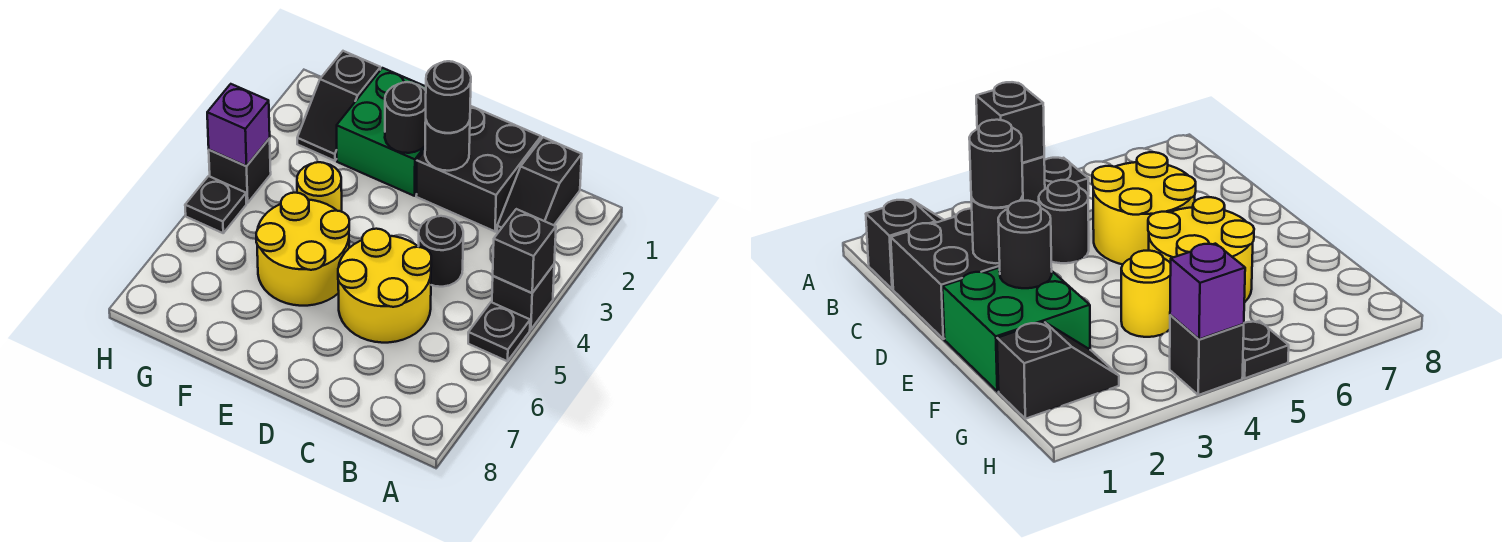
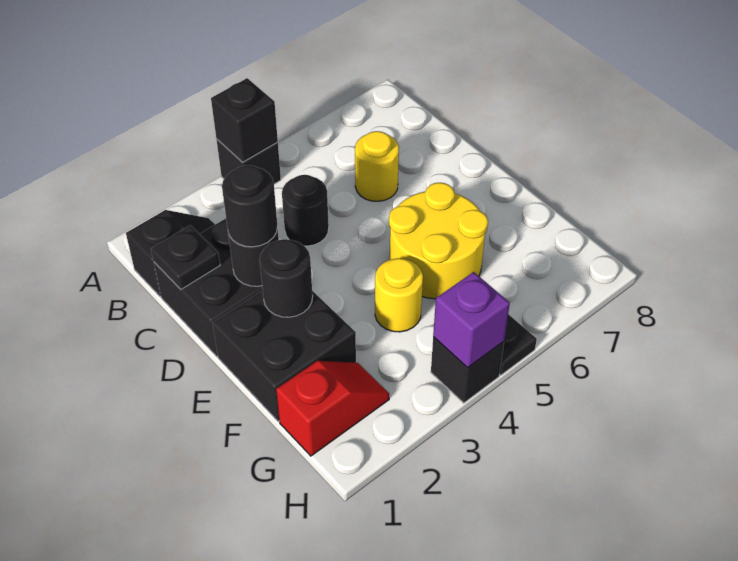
black plate A5 level 1 -> black plate C1 level 2
yellow round brick C5:D6 level 1 -> yellow round brick C6 level 1
green brick E1:F2 level 1 -> black brick E1:F2 level 1
black slope G1:G2 level 1 top 1 -> red slope G1:G2 level 1 top 1

